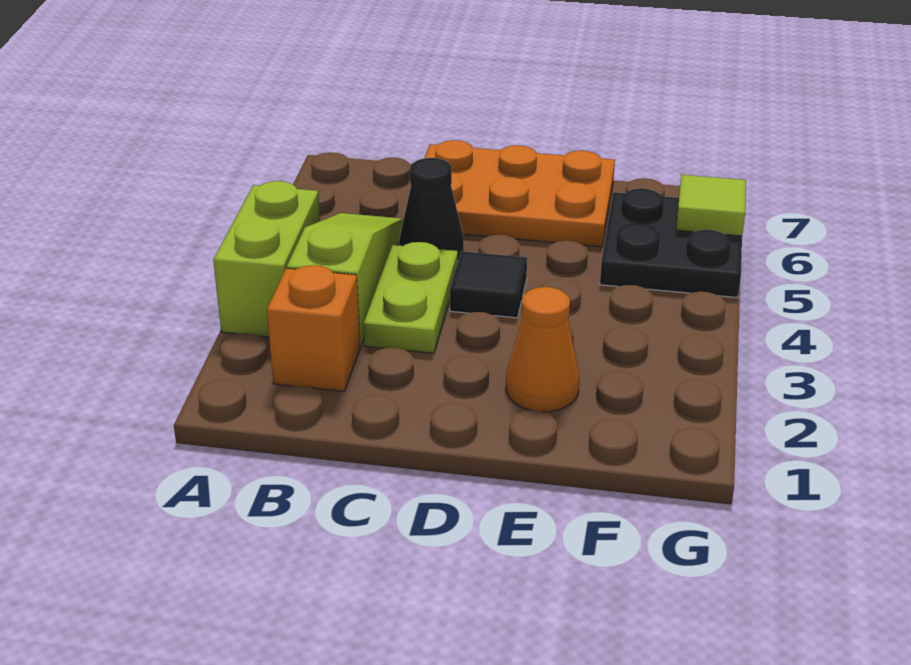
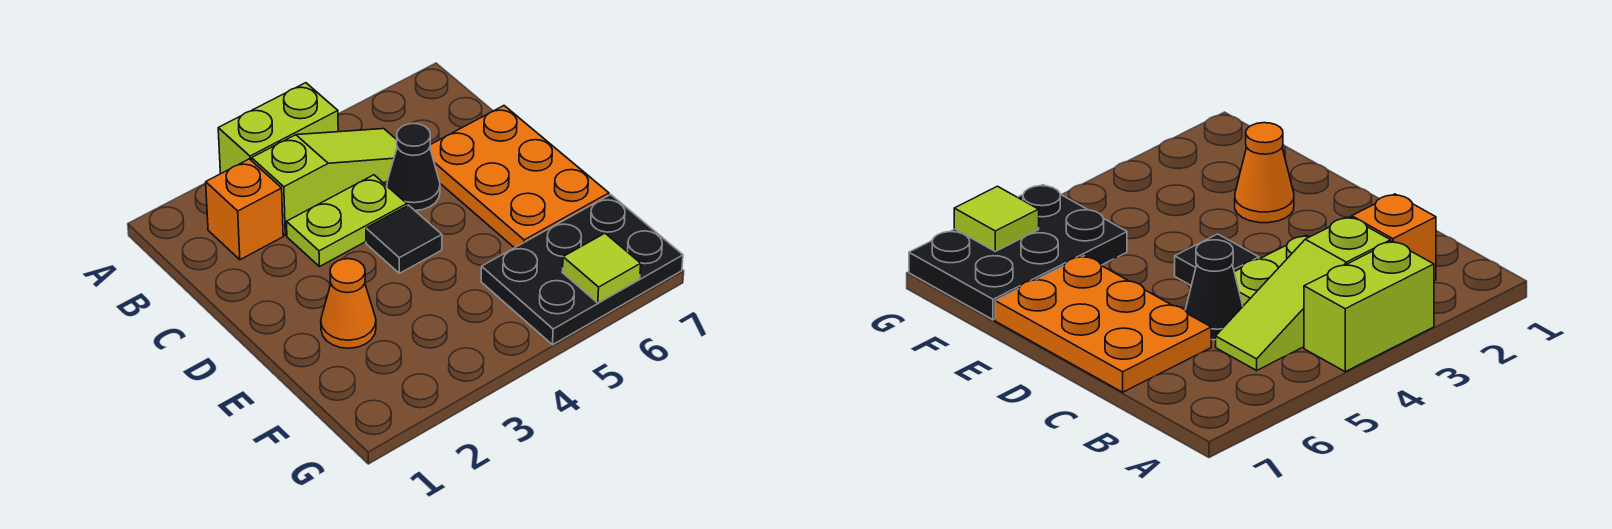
black plate F5:G6 level 1 -> black plate F5:G7 level 1

